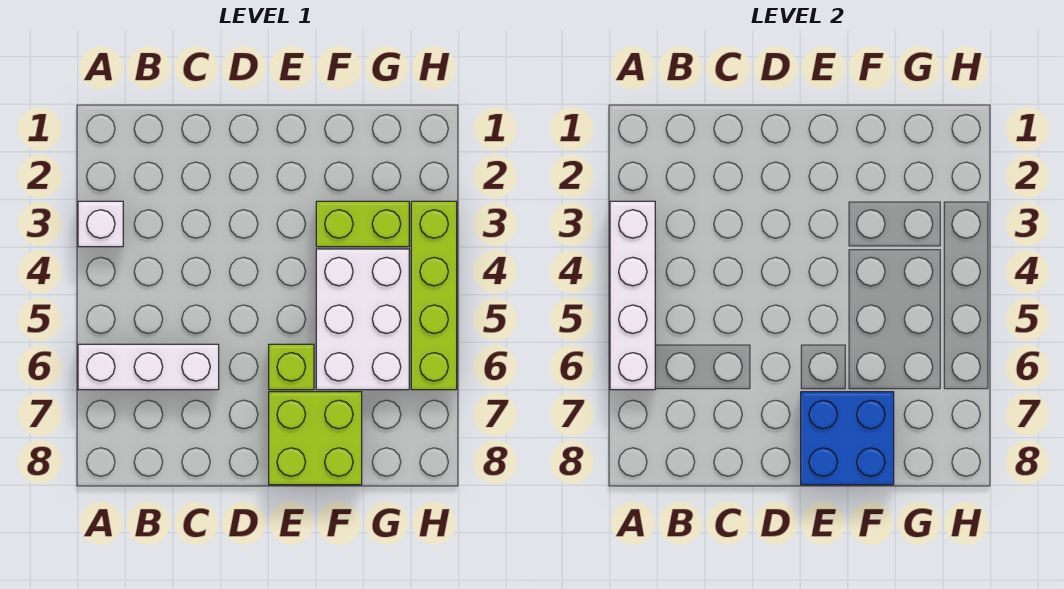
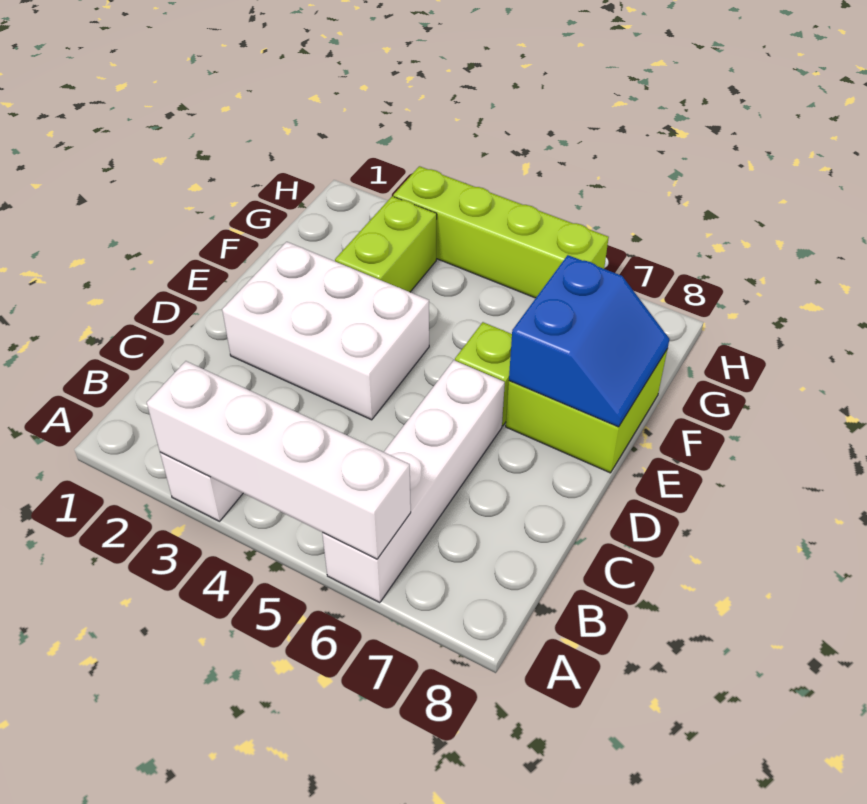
white brick A6:C6 level 1 -> white brick A6:D6 level 1
blue brick E7:F8 level 2 -> blue slope E7:F8 level 2 top 7
white brick F4:G6 level 1 -> white brick D2:E4 level 1

